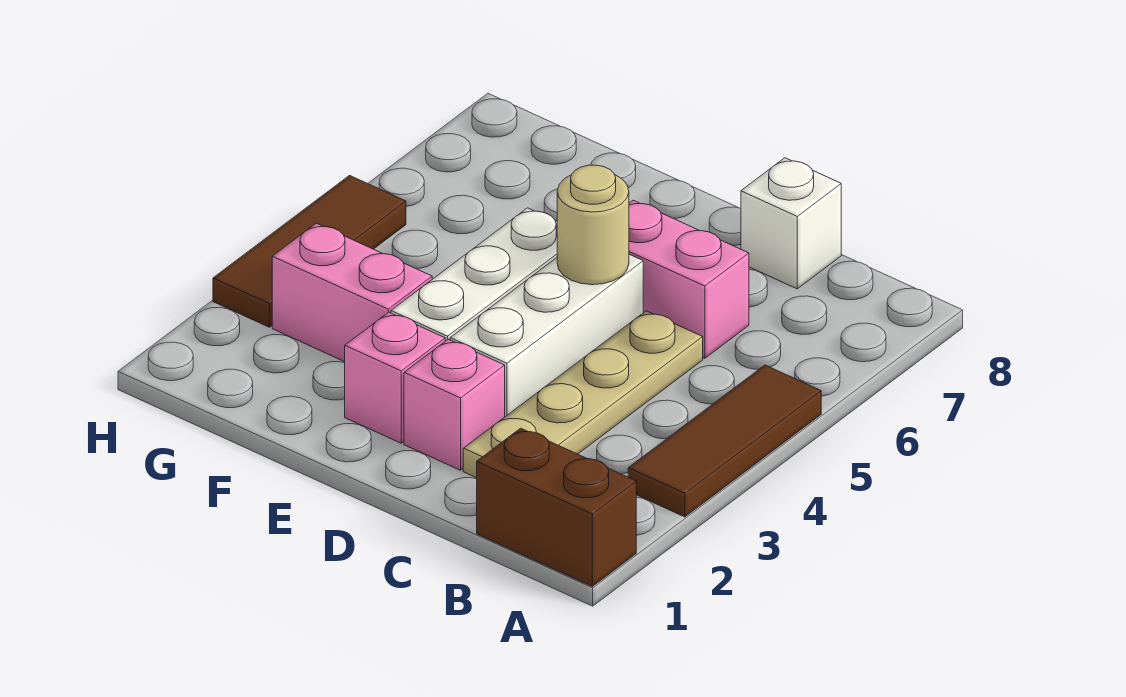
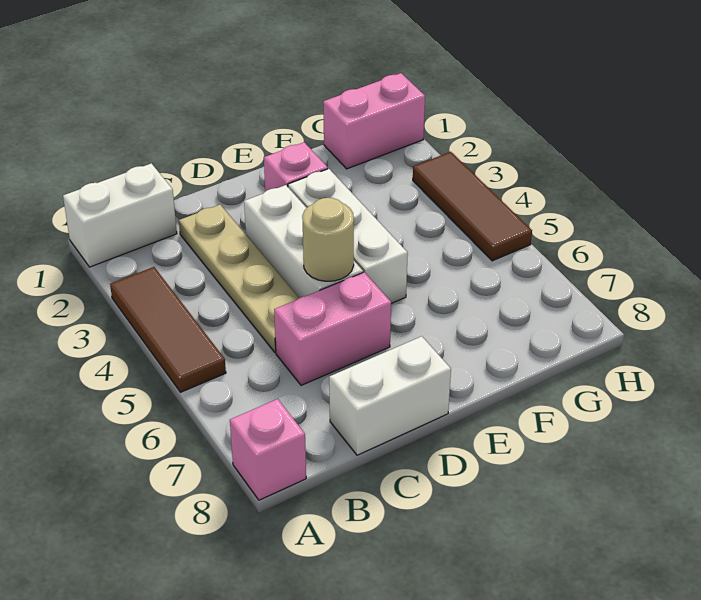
brown brick A1:B1 level 1 -> white brick A1:B1 level 1
white brick C8 level 1 -> white brick C8:D8 level 1
pink brick D2 level 1 -> pink brick A8 level 1
pink brick F3:G3 level 1 -> pink brick G1:H1 level 1

